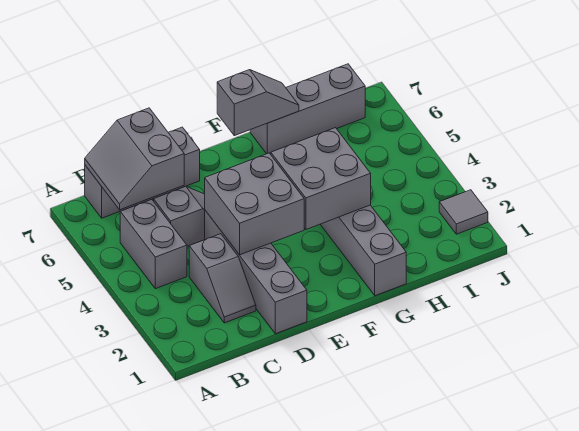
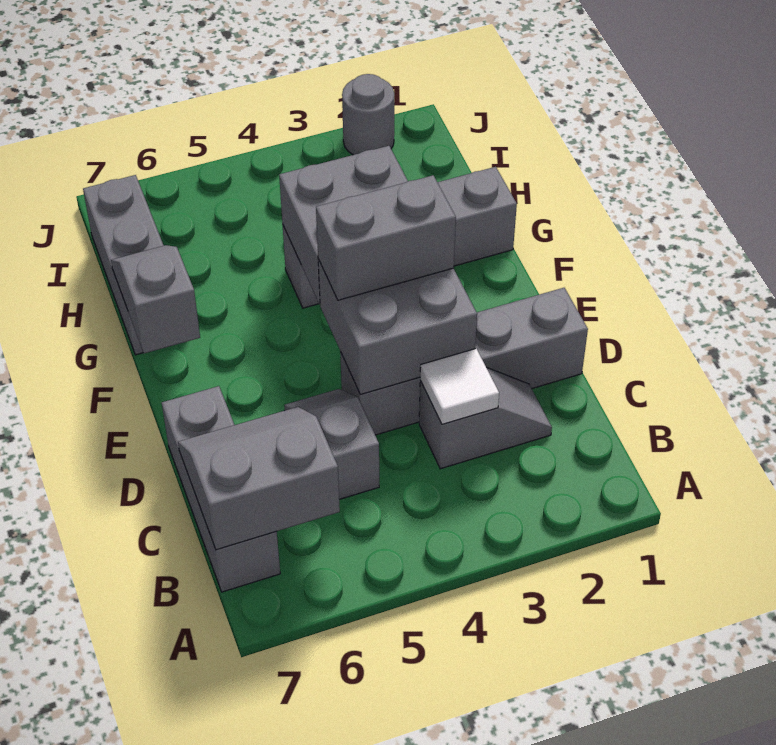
grey brick B4:B5 level 1 -> grey brick E3:E4 level 3
grey slope B6:C7 level 2 top C -> grey slope B6:C7 level 2 top B
none -> white tile C3 level 2
grey tile J2 level 1 -> grey round brick J2 level 1

